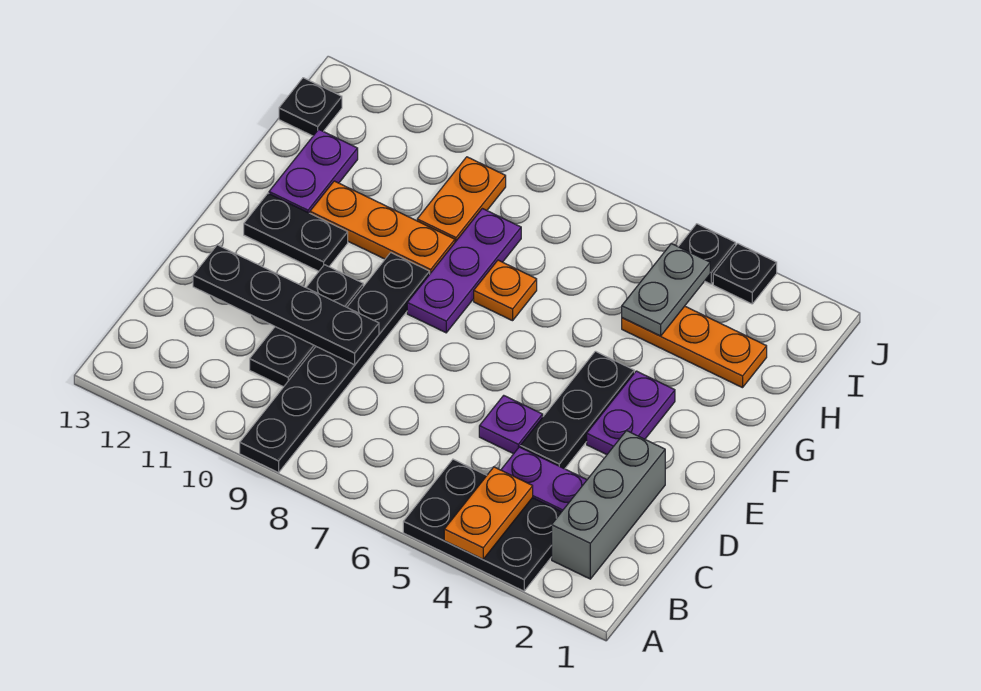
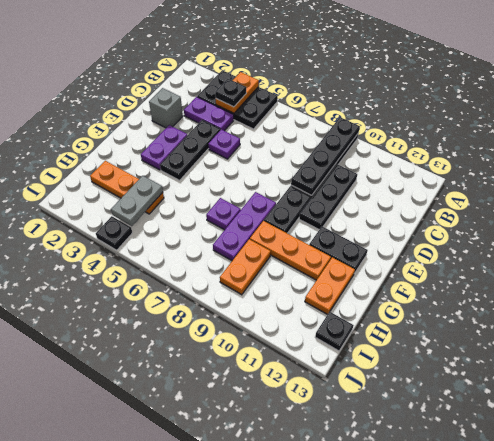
grey brick B2:D2 level 1 -> grey brick D2 level 1
black plate D9:D12 level 2 -> black plate A9:D9 level 2
orange plate G7 level 1 -> purple plate G7 level 1
purple plate G12:H12 level 1 -> orange plate G12:H12 level 1
black plate J3 level 1 -> black plate B4 level 3

